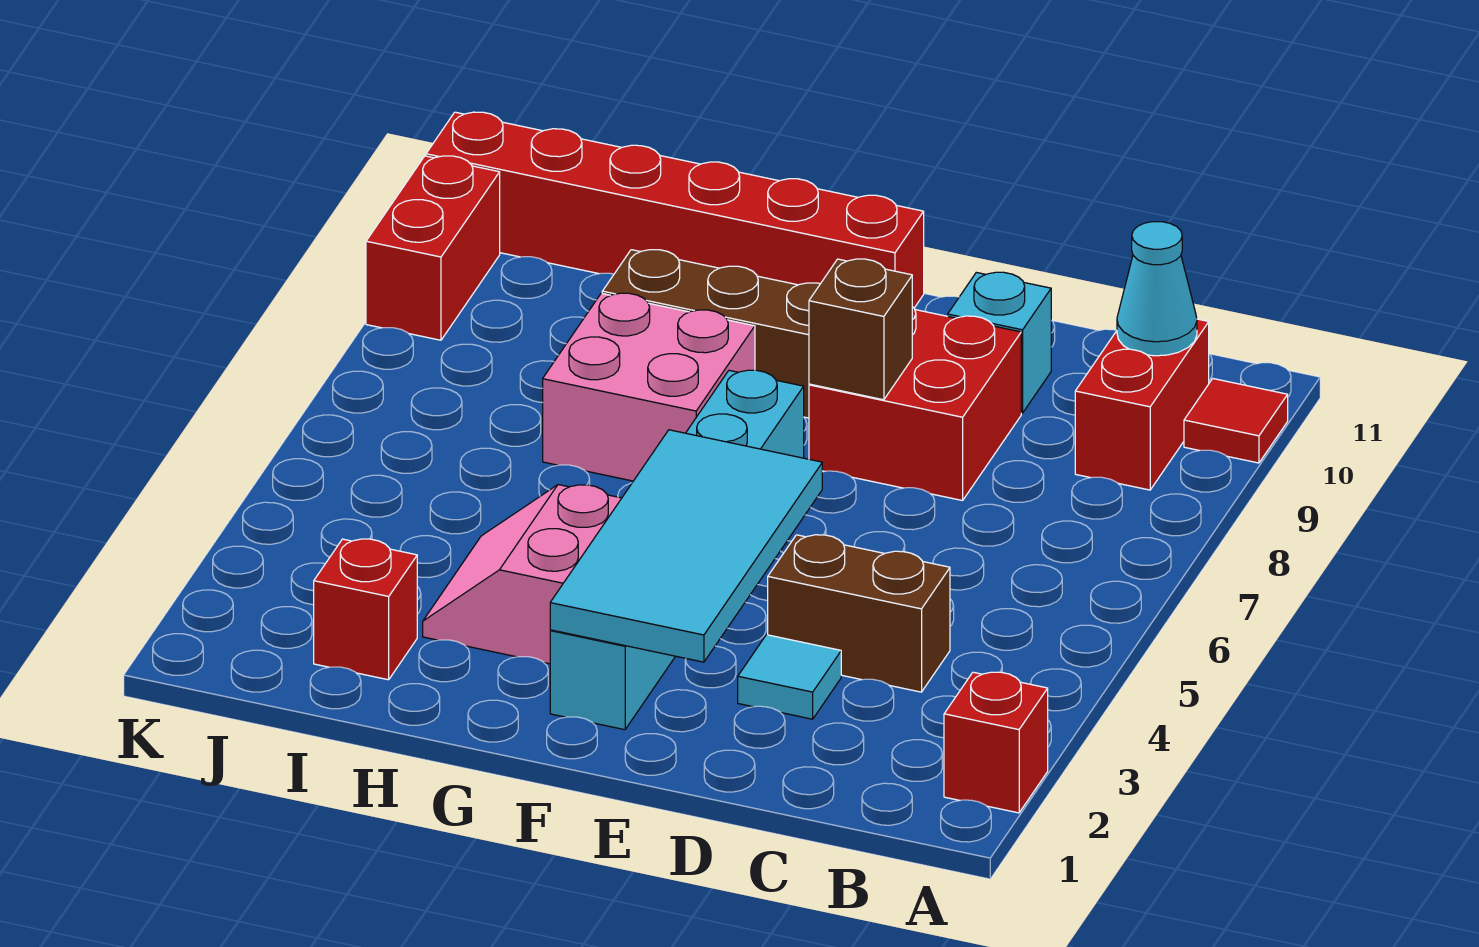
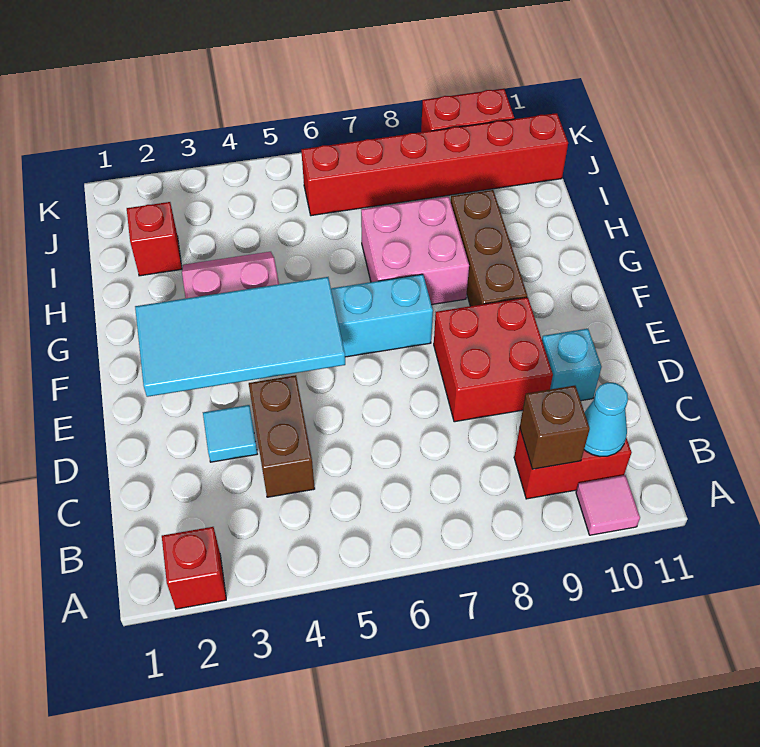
red tile A10 level 1 -> pink tile A10 level 1
brown brick E8 level 2 -> brown brick B9 level 2
red brick F11:K11 level 1 -> red brick J6:J11 level 1

